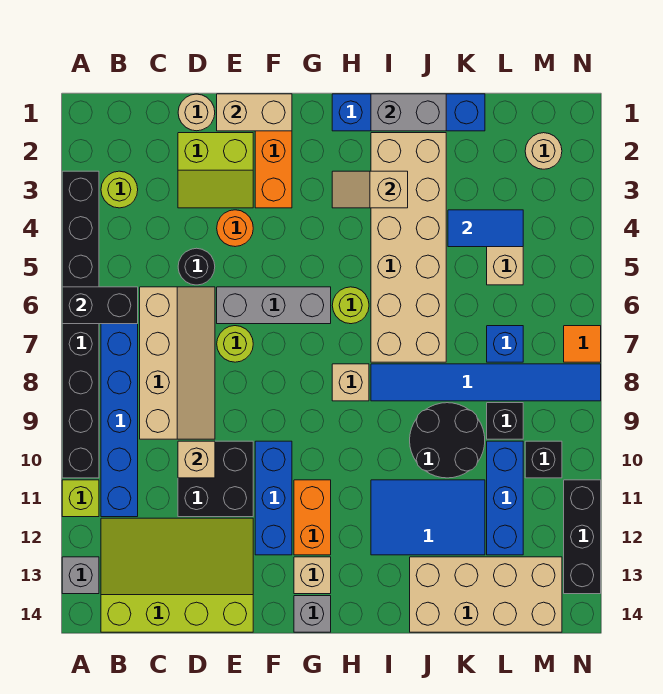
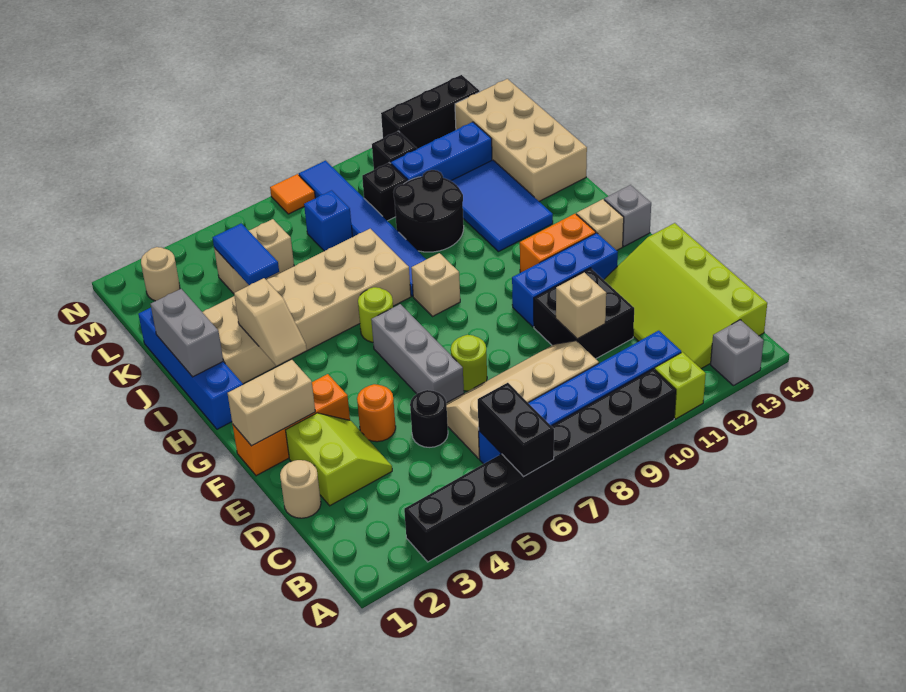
lime round brick B3 level 1 -> none
tan brick E1:F1 level 2 -> tan brick F1:F2 level 2

